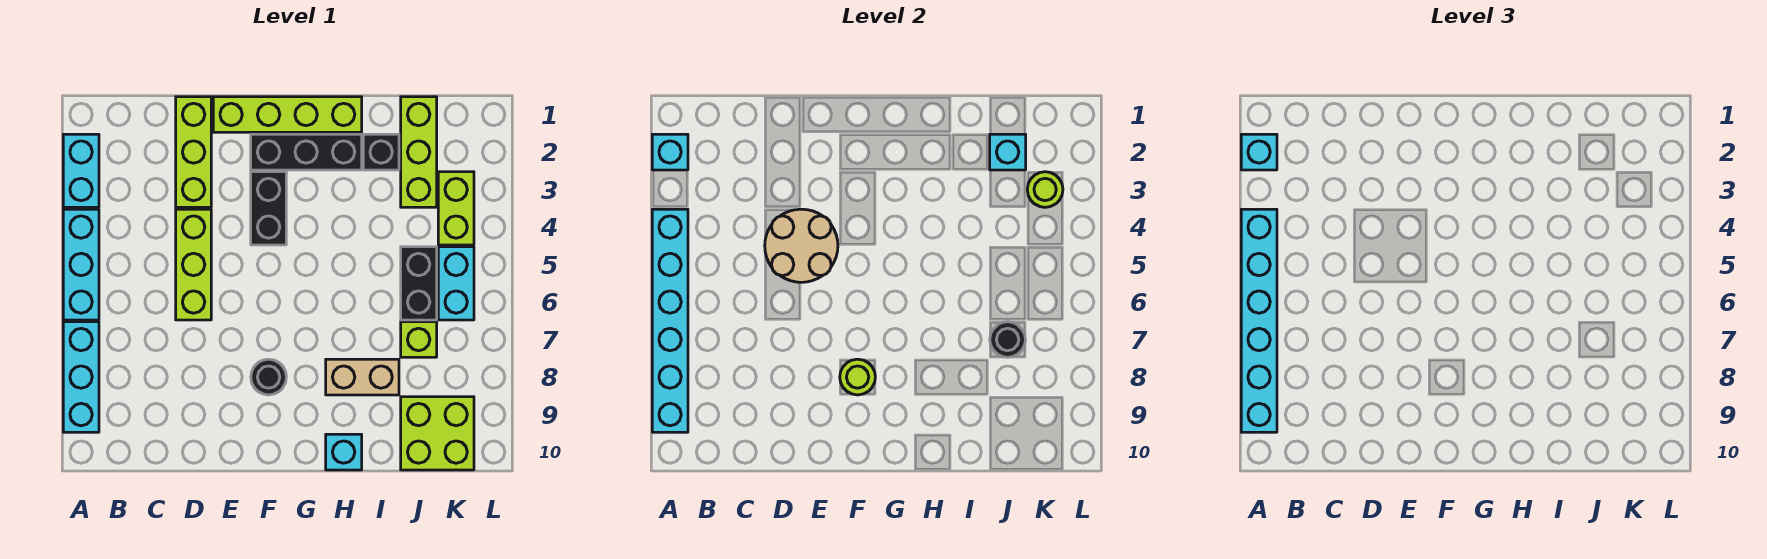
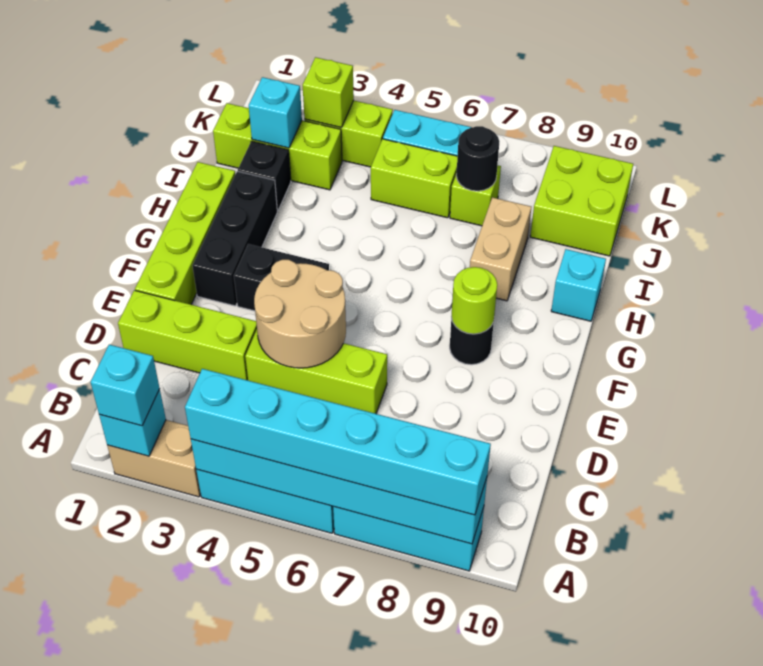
cyan brick A2:A3 level 1 -> tan brick A2:A3 level 1
black brick J5:J6 level 1 -> lime brick J5:J6 level 1
lime round brick K3 level 2 -> lime brick K3 level 2

